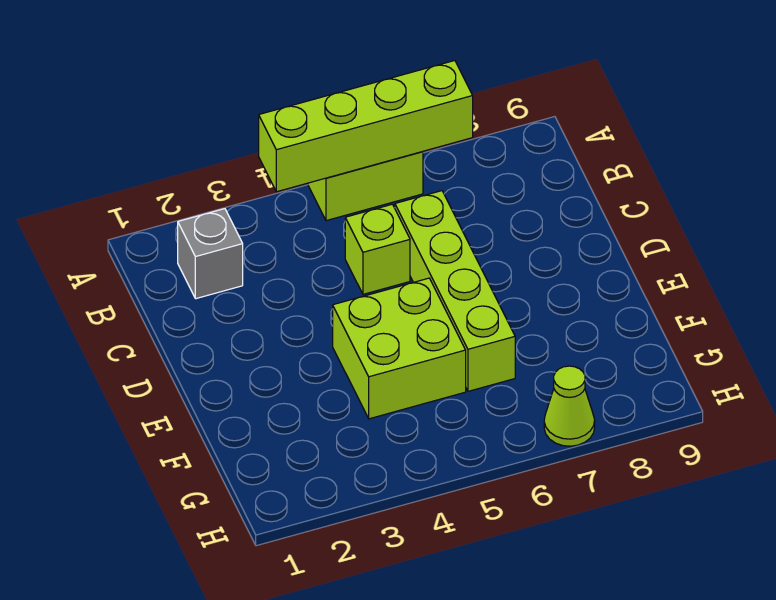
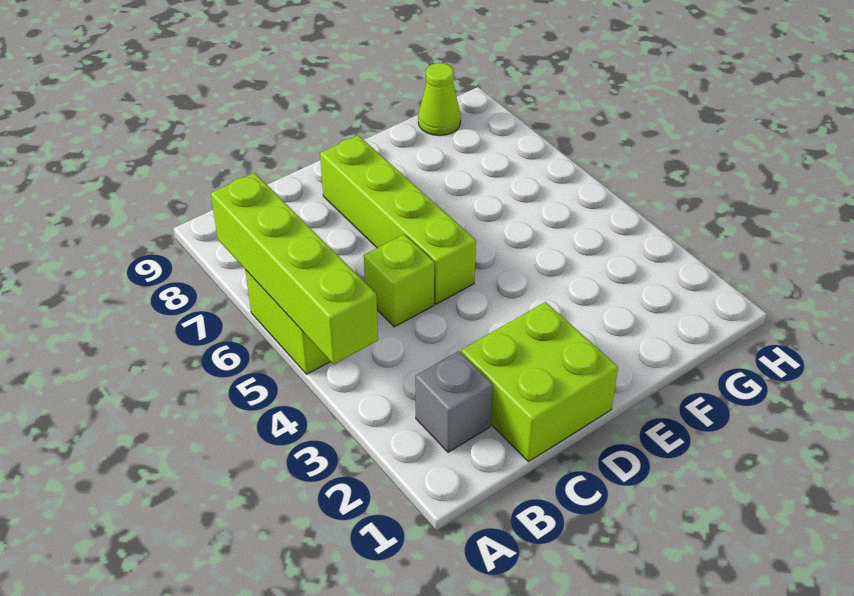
lime brick C6:F6 level 1 -> lime brick D5:D8 level 1
lime brick E4:F5 level 1 -> lime brick C1:D2 level 1
lime cone H7 level 1 -> lime cone G9 level 1

